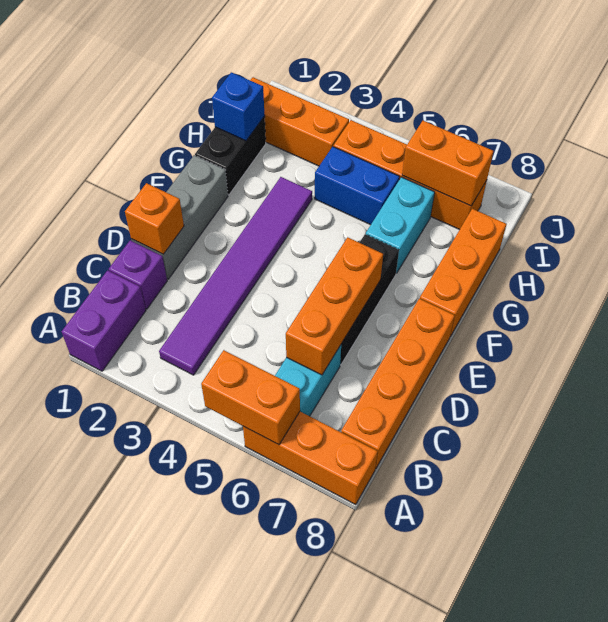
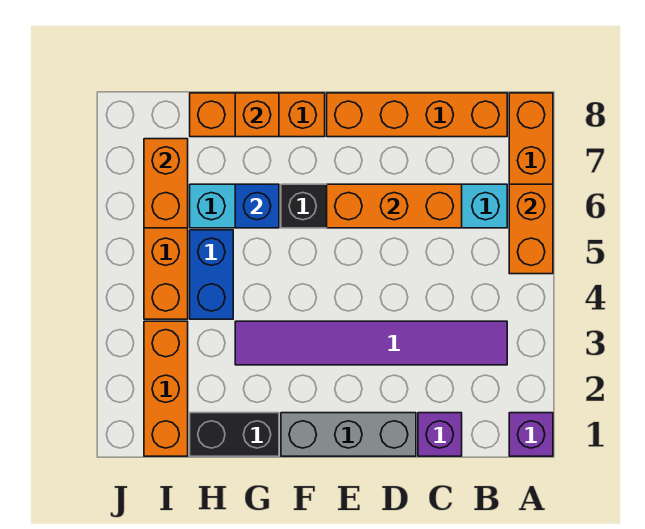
purple brick A1:B1 level 1 -> purple brick A1 level 1
orange brick D1 level 2 -> orange brick G8 level 2
blue brick H1 level 2 -> blue brick G6 level 2

